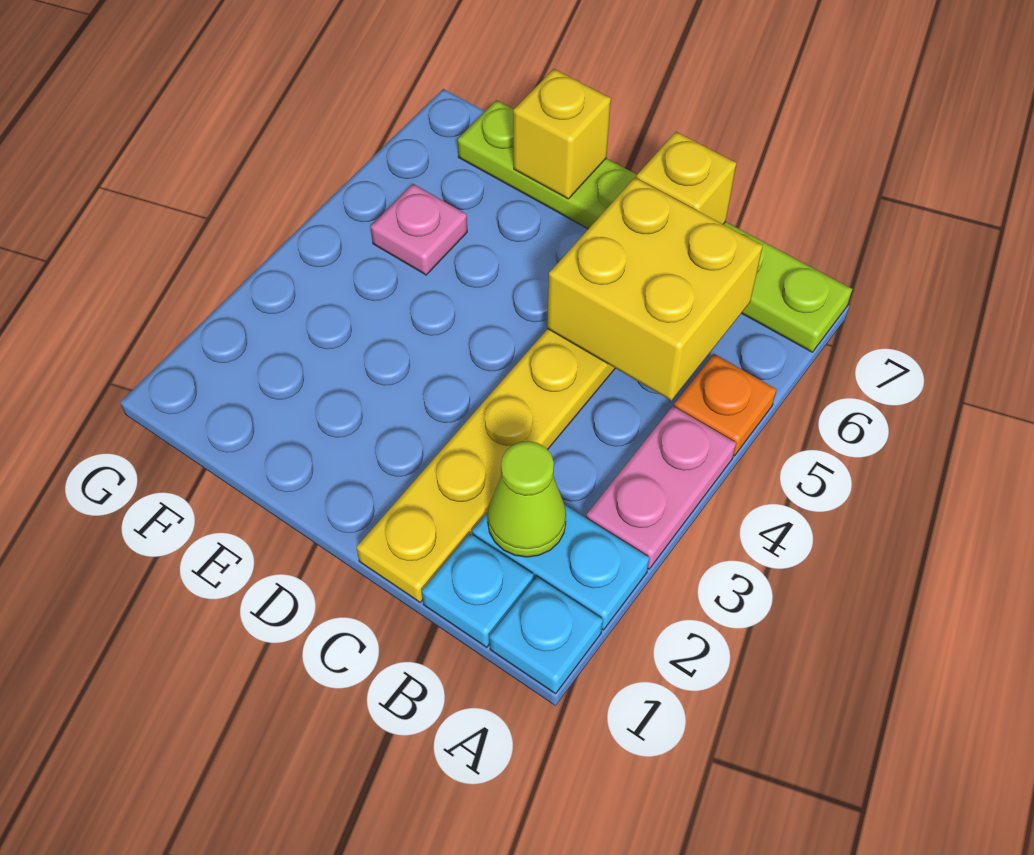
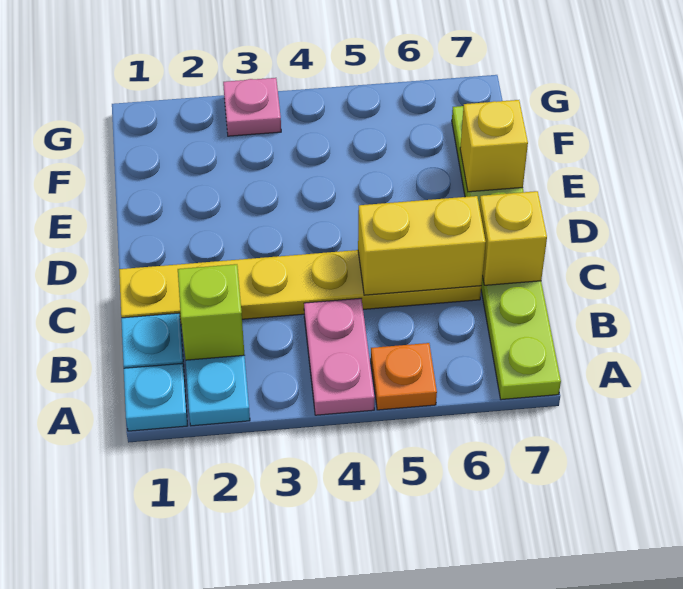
pink plate A3:A4 level 1 -> pink plate A4:B4 level 1
lime cone B2 level 2 -> lime brick B2 level 2
yellow brick B5:C6 level 2 -> yellow brick C5:C6 level 2
pink plate F5 level 1 -> pink plate G3 level 1

